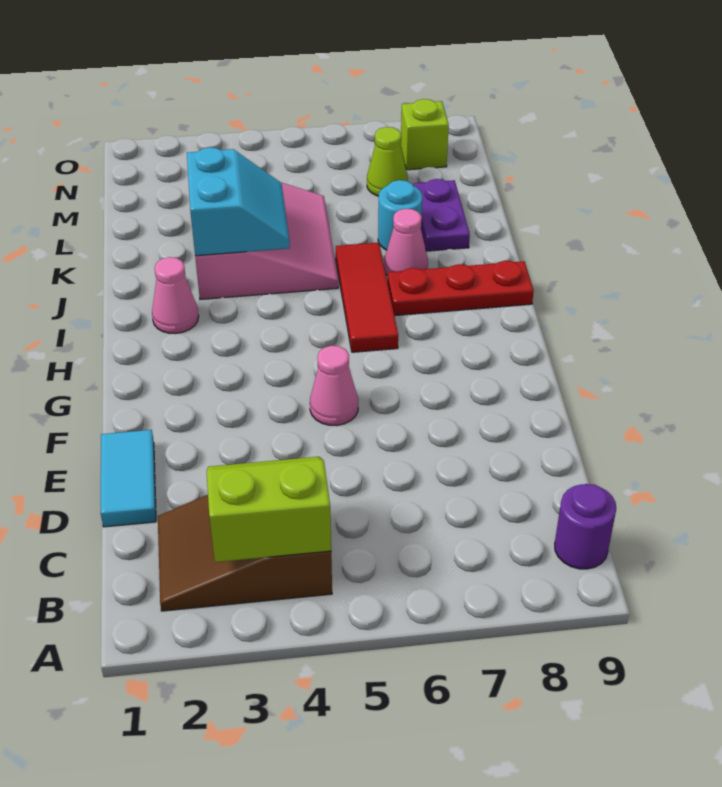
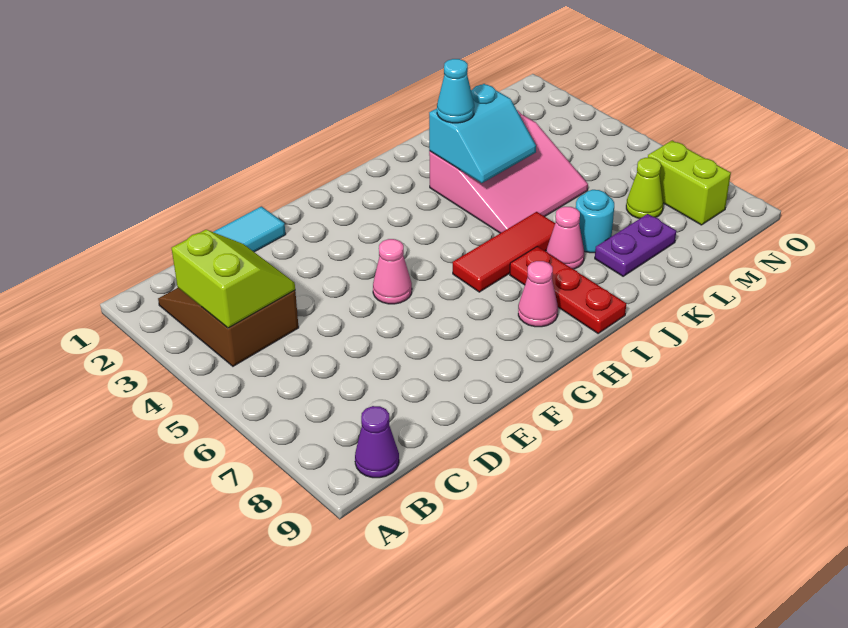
purple round brick B9 level 1 -> purple cone B9 level 1
pink cone I2 level 1 -> pink cone H8 level 1
none -> cyan cone J3 level 3
lime brick N8 level 1 -> lime brick N7:N8 level 1

